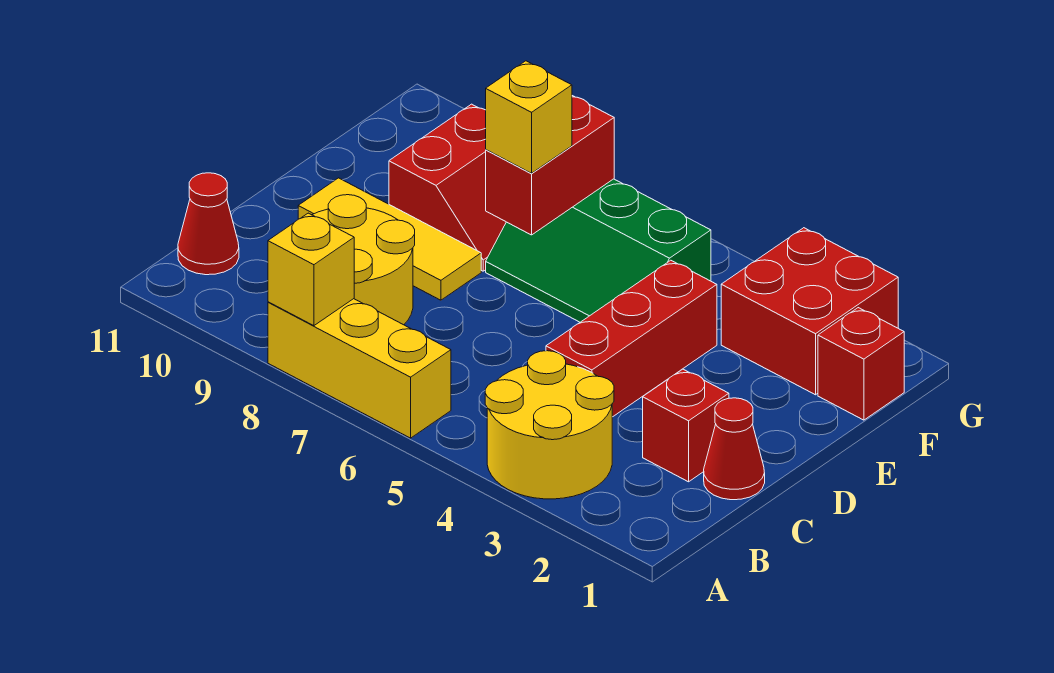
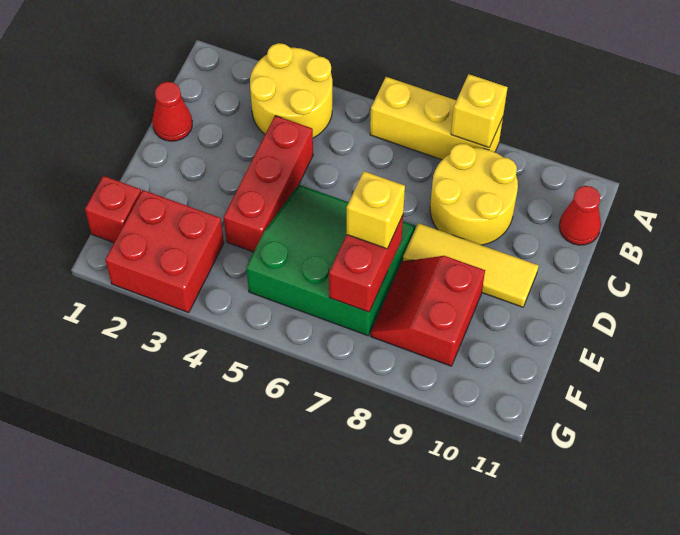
red brick C2 level 1 -> none
green slope E5:F7 level 1 top F -> green slope D5:F7 level 1 top F

